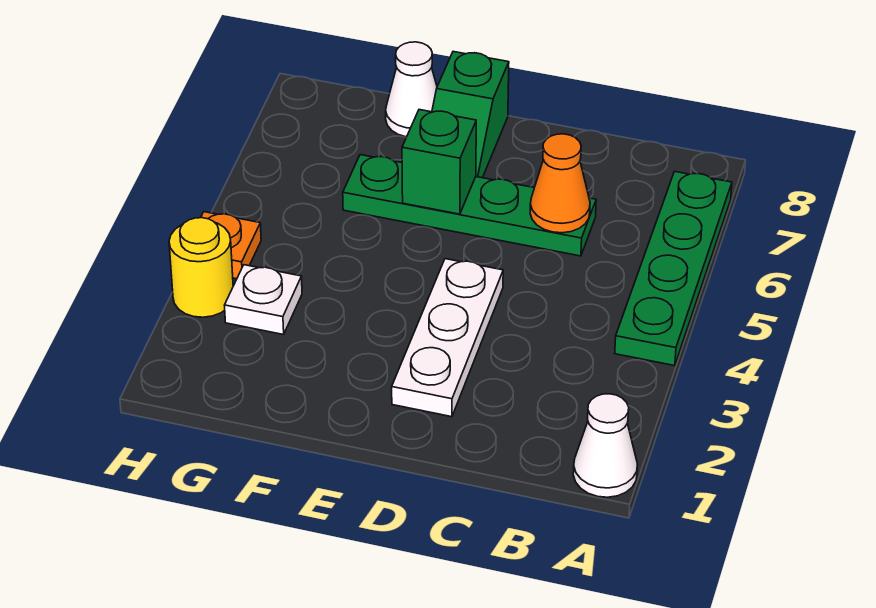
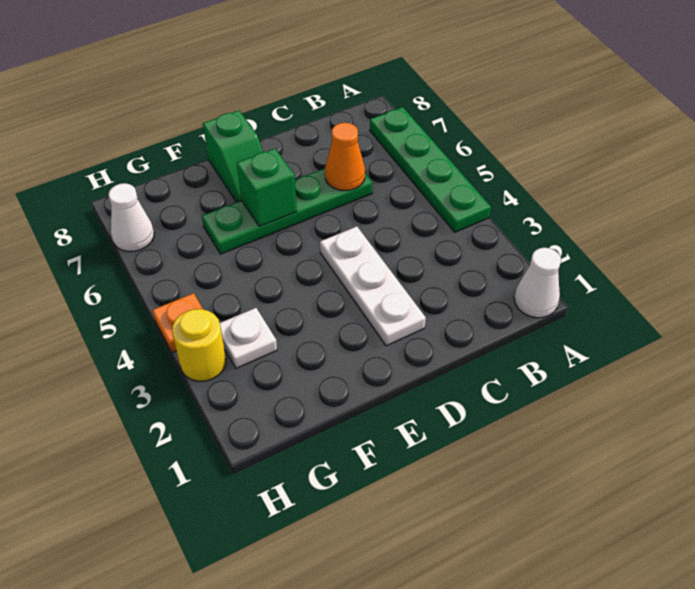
white cone F8 level 1 -> white cone H7 level 1

